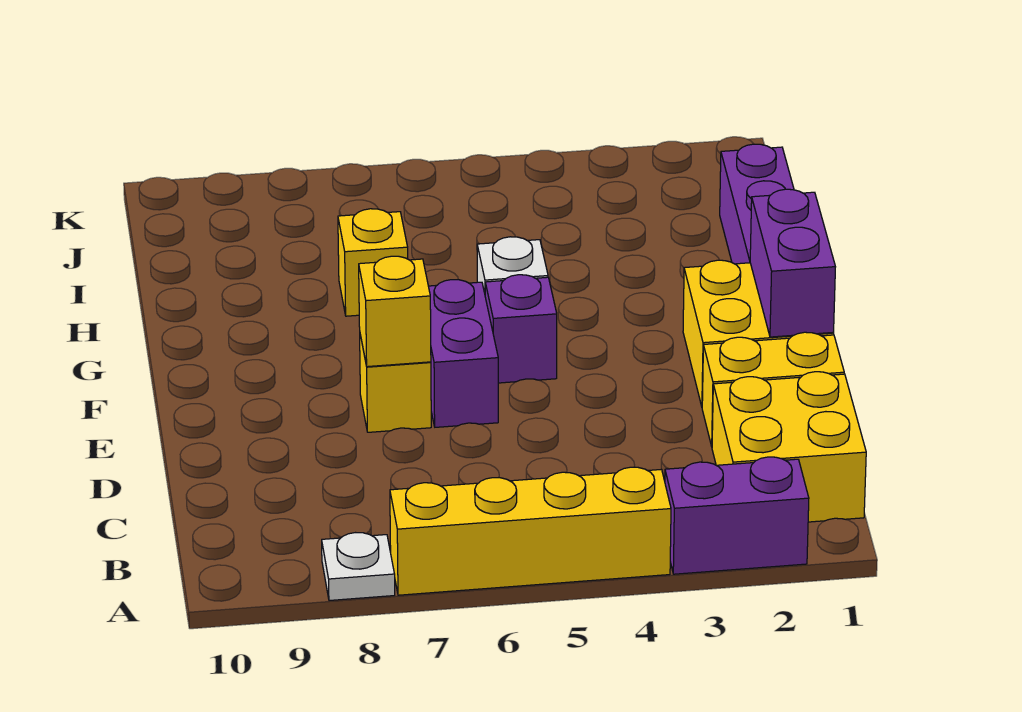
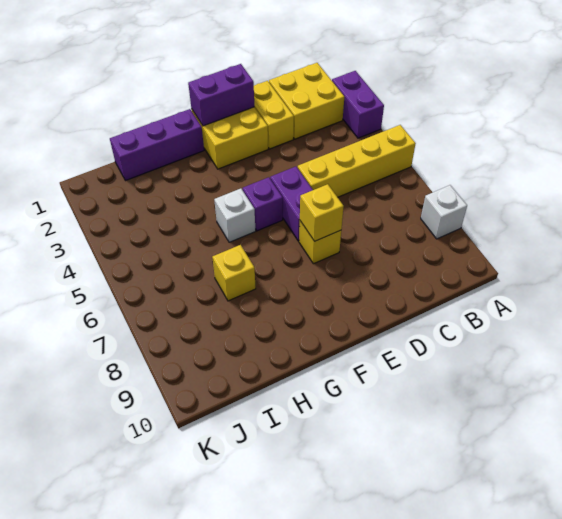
yellow brick A4:A7 level 1 -> yellow brick A5:D5 level 1
white plate A8 level 1 -> white brick A8 level 1
purple brick E6:F6 level 1 -> purple brick E5:E6 level 1

